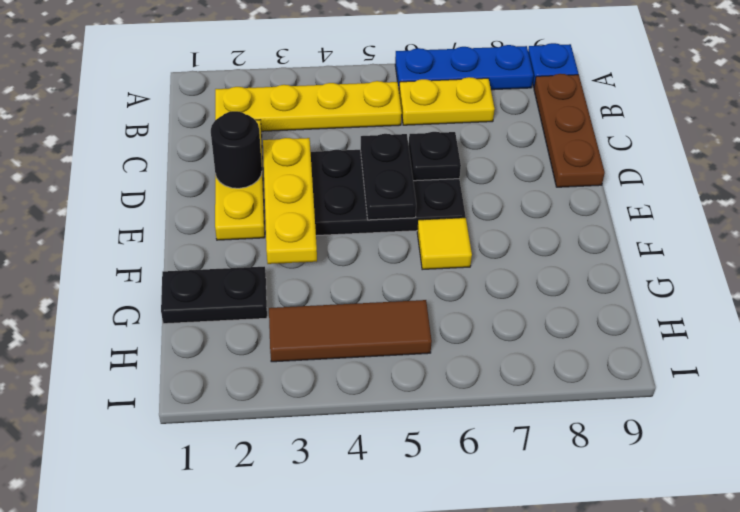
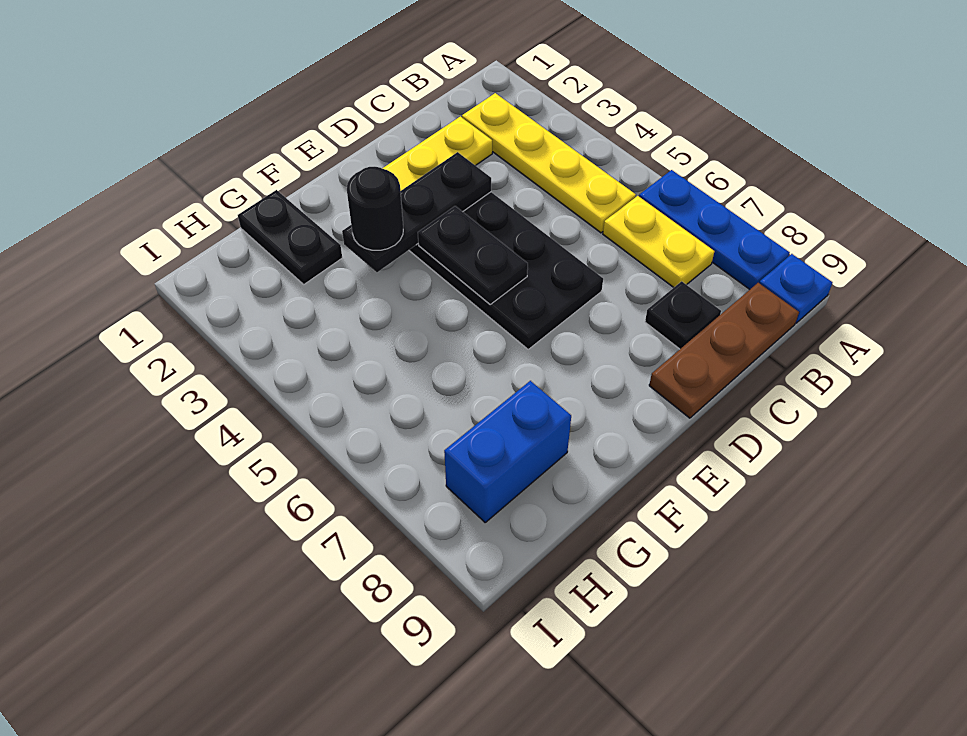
black round brick D2 level 2 -> black round brick F3 level 3
yellow plate D3:F3 level 2 -> black plate D3:F3 level 2
black plate D5:E5 level 2 -> black plate E4:E5 level 2
black plate D6 level 2 -> black plate C8 level 1
yellow tile F6 level 1 -> none
none -> blue brick G8:H8 level 1
brown tile H3:H5 level 1 -> none

